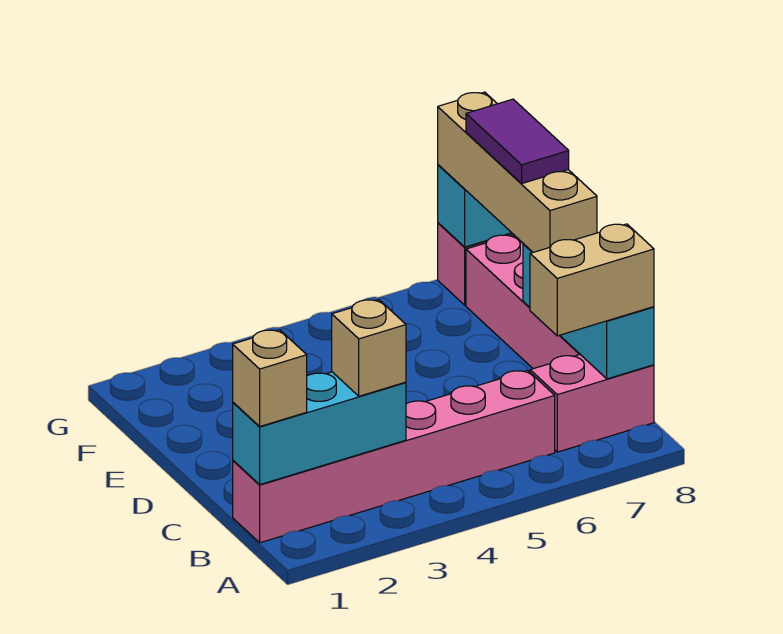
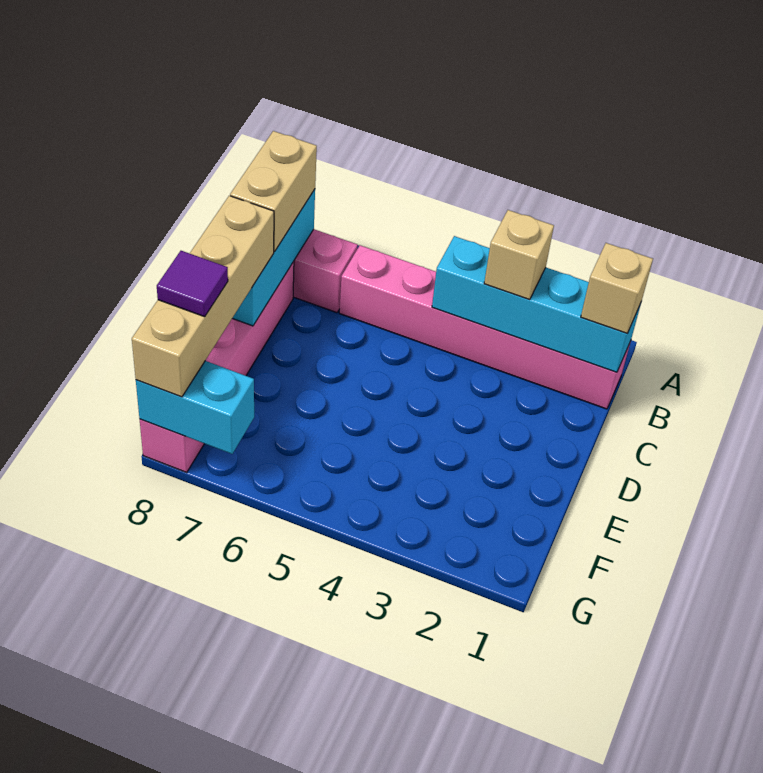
cyan brick B1:B3 level 2 -> cyan brick B1:B4 level 2
tan brick B7:B8 level 3 -> tan brick B8:C8 level 3
purple tile E8:F8 level 4 -> purple tile F8 level 4
cyan brick G8 level 2 -> cyan brick G7:G8 level 2

